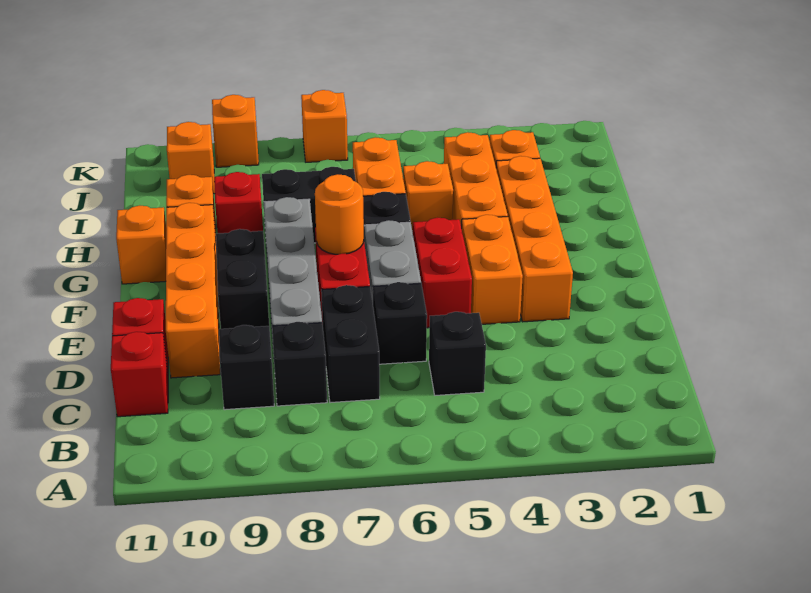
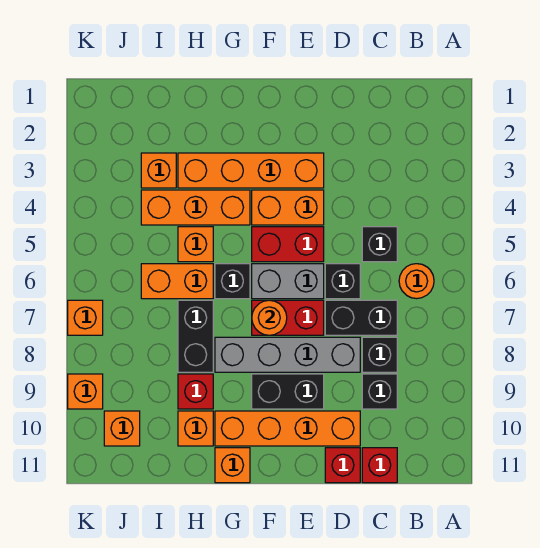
none -> orange round brick B6 level 1

